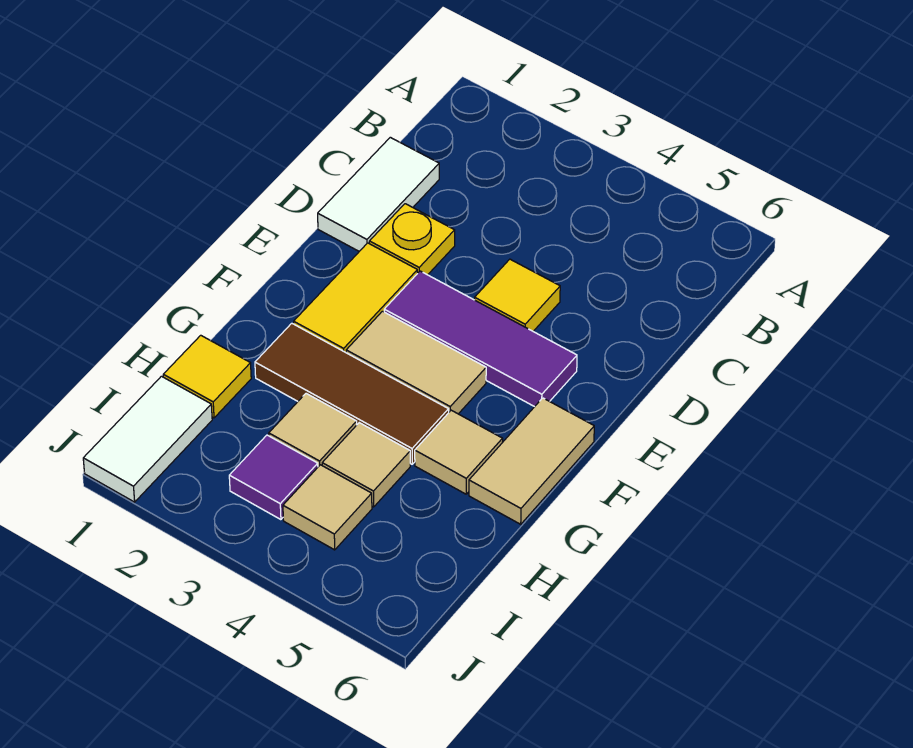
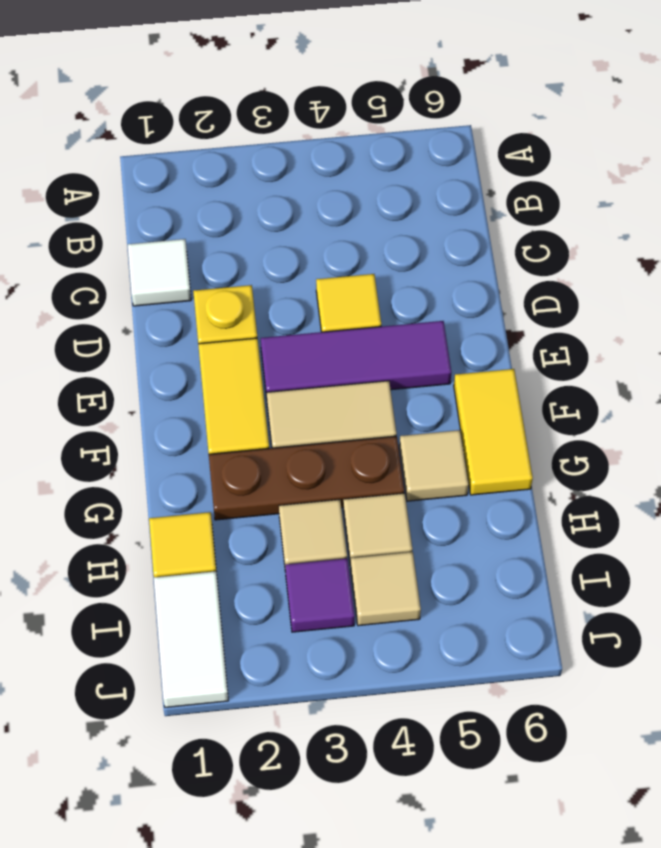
white tile C1:D1 level 1 -> white tile C1 level 1
tan tile F6:G6 level 1 -> yellow tile F6:G6 level 1
brown tile G2:G4 level 1 -> brown plate G2:G4 level 1

